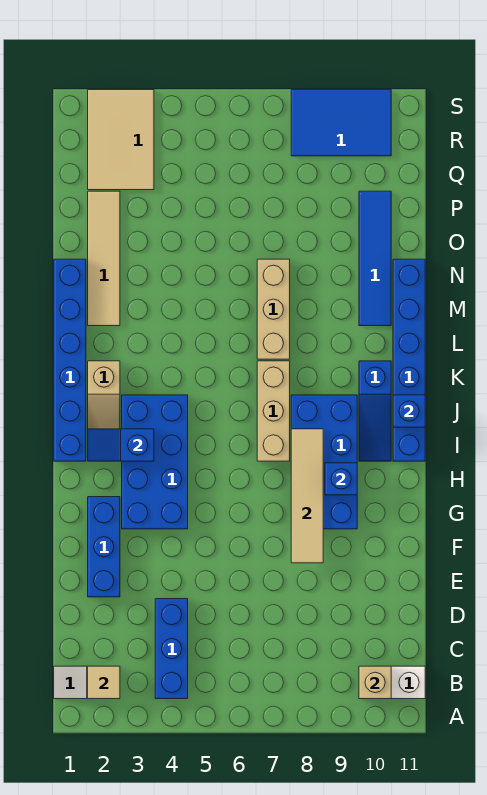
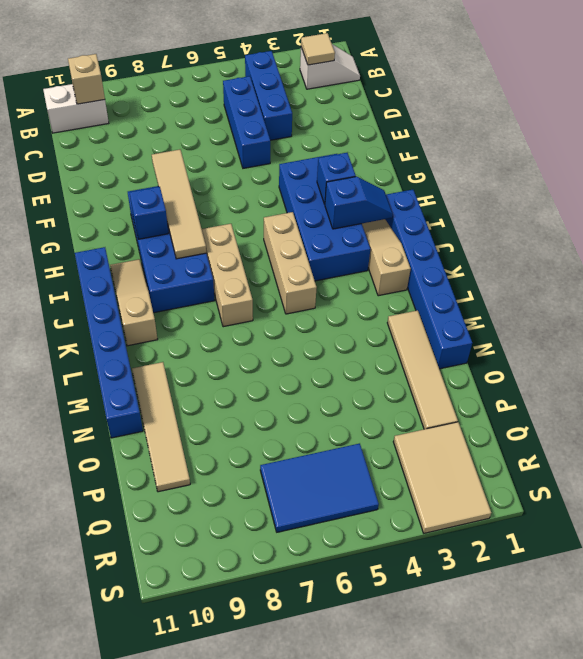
blue brick E2:G2 level 1 -> blue brick C5:E5 level 1
blue slope I10:K10 level 1 top K -> tan slope I10:K10 level 1 top K
blue brick J11 level 2 -> blue brick H3 level 2
tan brick L7:N7 level 1 -> tan brick I5:K5 level 1
blue tile M10:P10 level 1 -> tan tile M10:P10 level 1
blue tile R8:S10 level 1 -> blue tile Q5:R7 level 1

